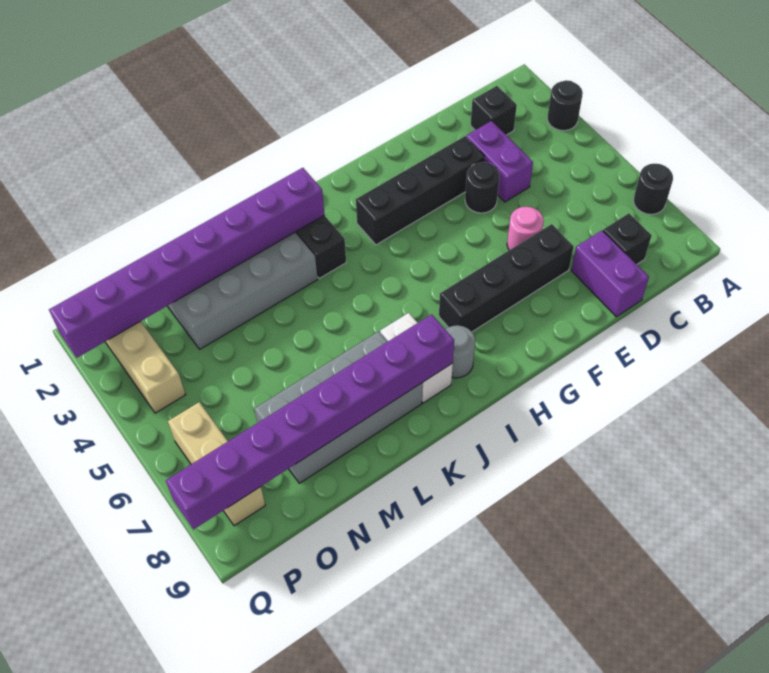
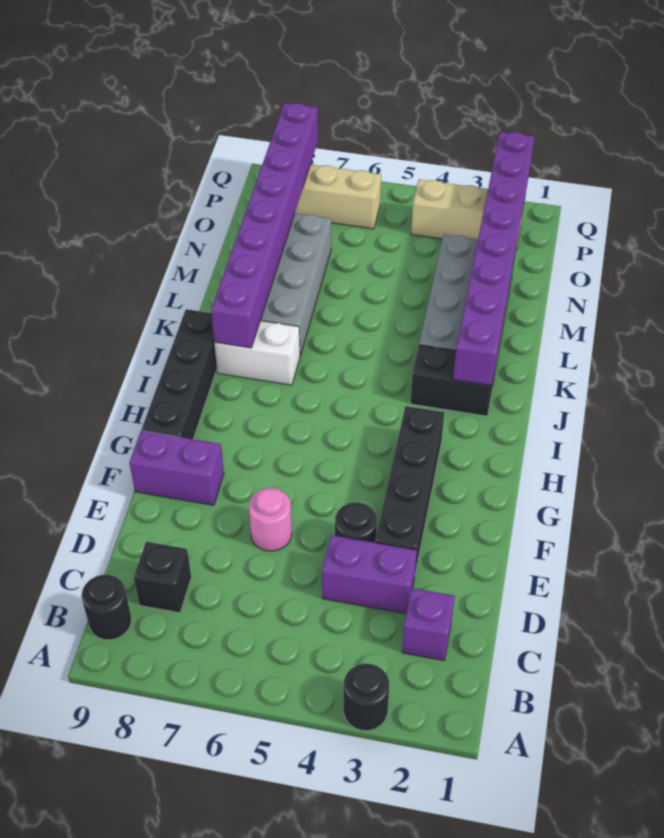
black round brick A7 level 1 -> black round brick B9 level 1
black brick C2 level 1 -> purple brick C2 level 1
purple brick D8:D9 level 1 -> purple brick F8:F9 level 1
black brick E7:H7 level 1 -> black brick G9:J9 level 1
grey round brick I8 level 1 -> none

